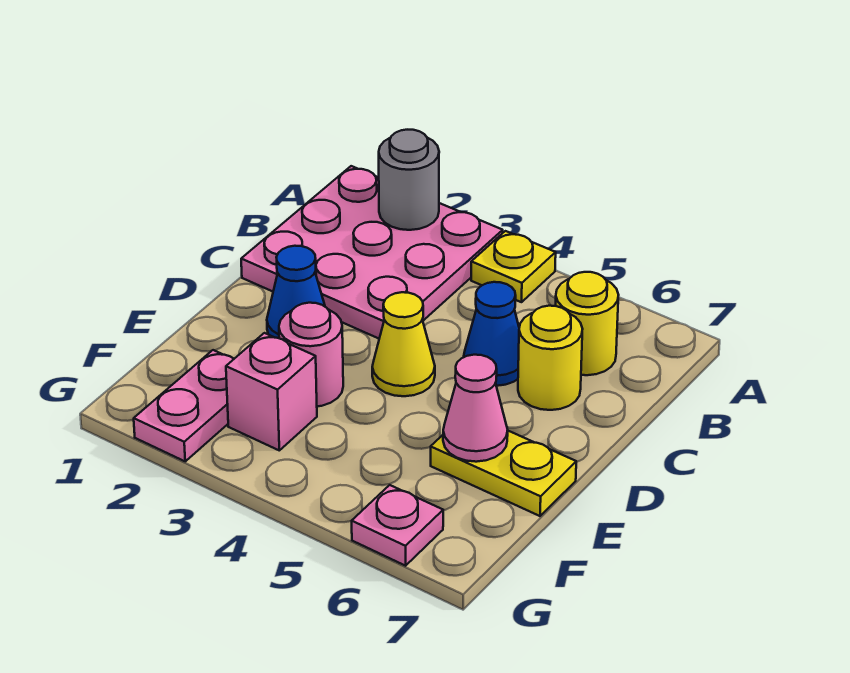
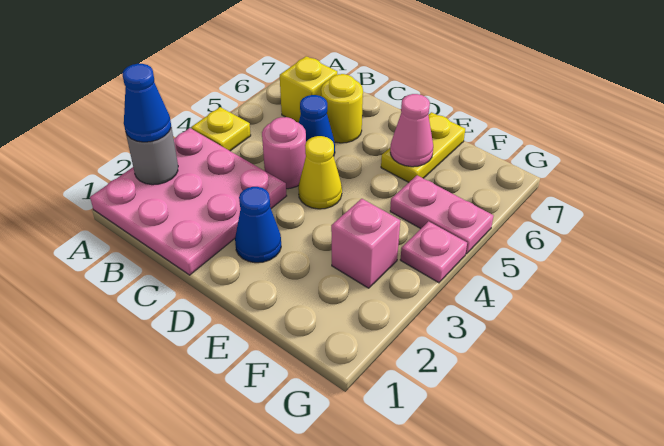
none -> blue cone A2 level 3
yellow round brick B6 level 1 -> yellow brick B6 level 1
pink round brick E3 level 1 -> pink round brick C4 level 1
pink plate F2:G2 level 1 -> pink plate F5:G5 level 1
pink plate G6 level 1 -> pink plate G4 level 1

